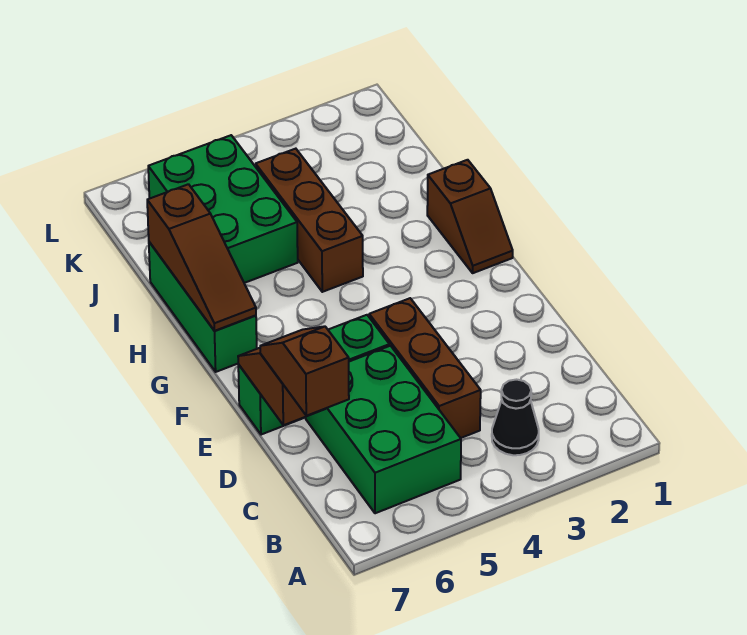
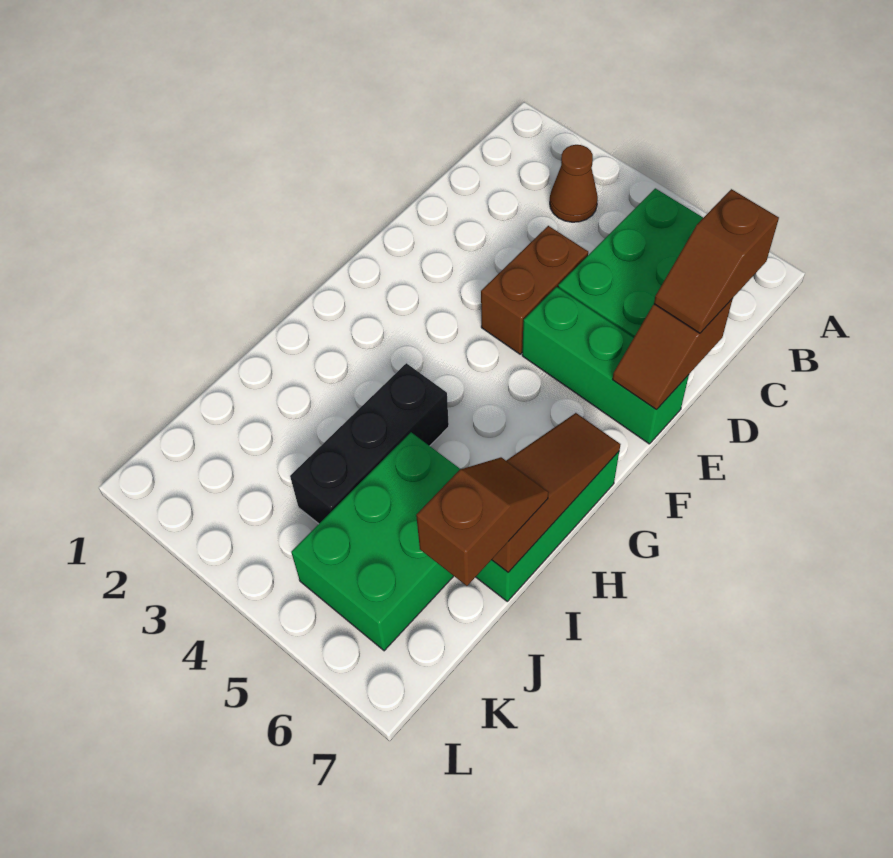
black cone B3 level 1 -> brown cone B3 level 1
brown brick C4:E4 level 1 -> brown brick D4:E4 level 1
brown slope G1:H1 level 1 top H -> brown slope I7:J7 level 3 top J
brown brick H4:J4 level 1 -> black brick H4:J4 level 1

